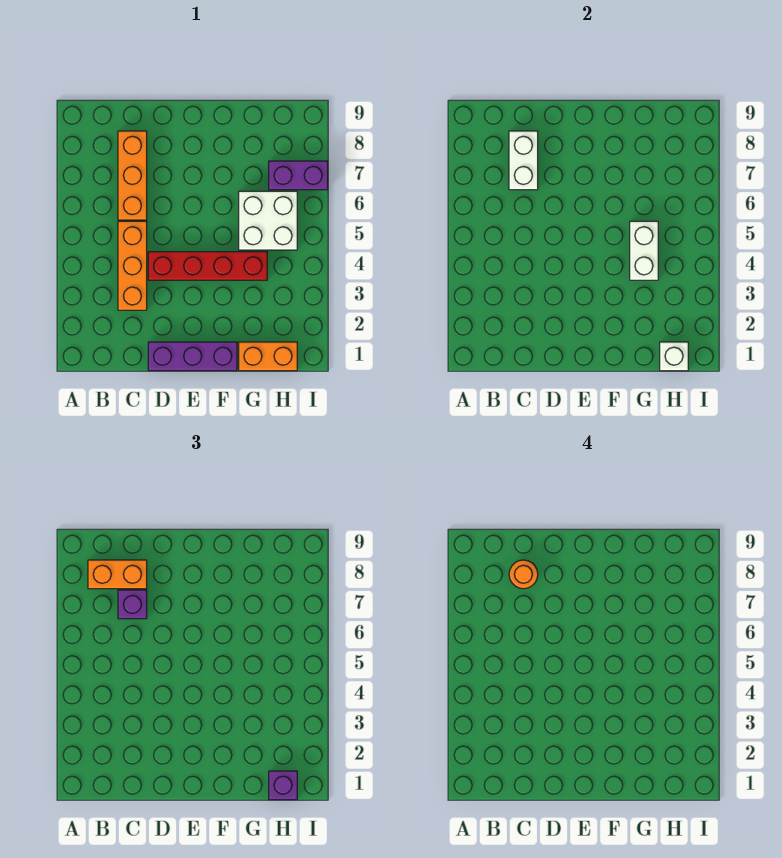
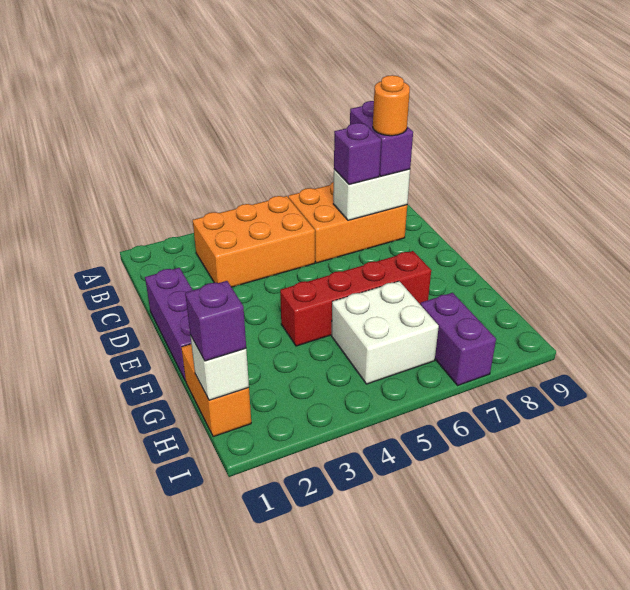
orange brick B8:C8 level 3 -> purple brick B8:C8 level 3
orange brick C3:C5 level 1 -> orange brick B3:C5 level 1
orange brick C6:C8 level 1 -> orange brick B6:C8 level 1
red brick D4:G4 level 1 -> red brick F4:F7 level 1
white brick G4:G5 level 2 -> none

